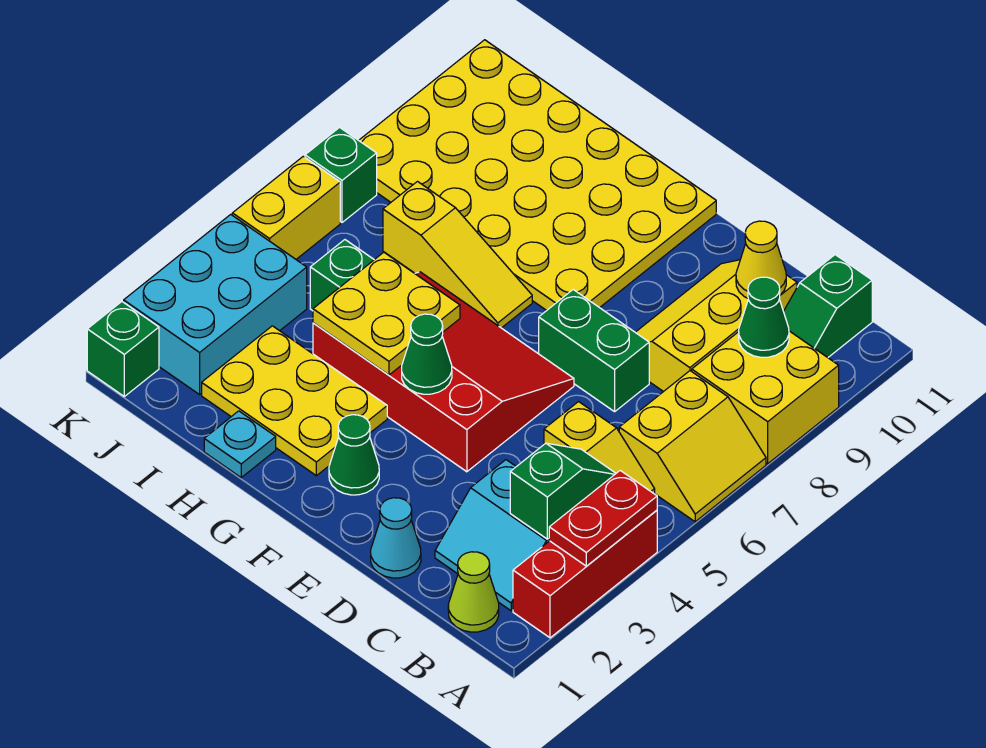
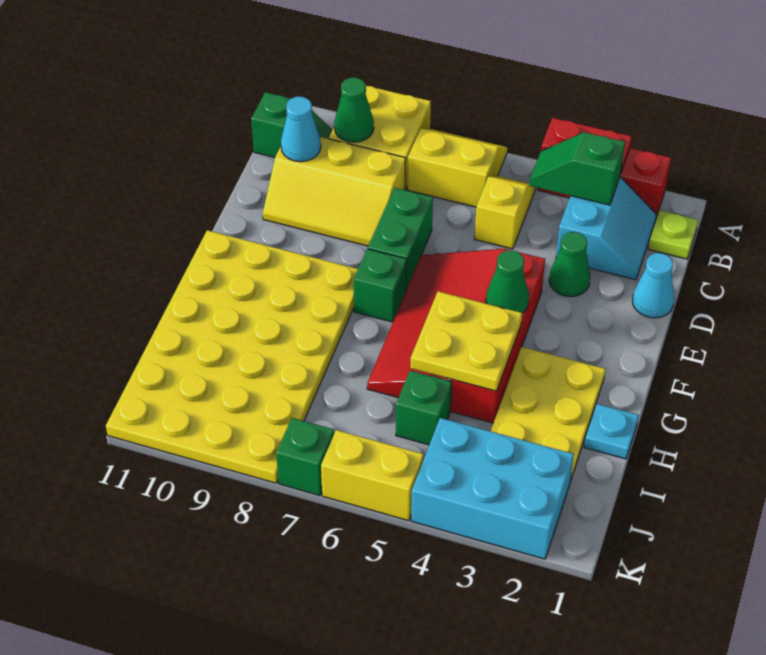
lime cone B1 level 1 -> lime plate B1 level 1
yellow cone C10 level 2 -> cyan cone C10 level 2
green cone F2 level 1 -> green cone D3 level 1
yellow slope G7:I7 level 1 top I -> none
green brick K1 level 1 -> green brick F7 level 1

